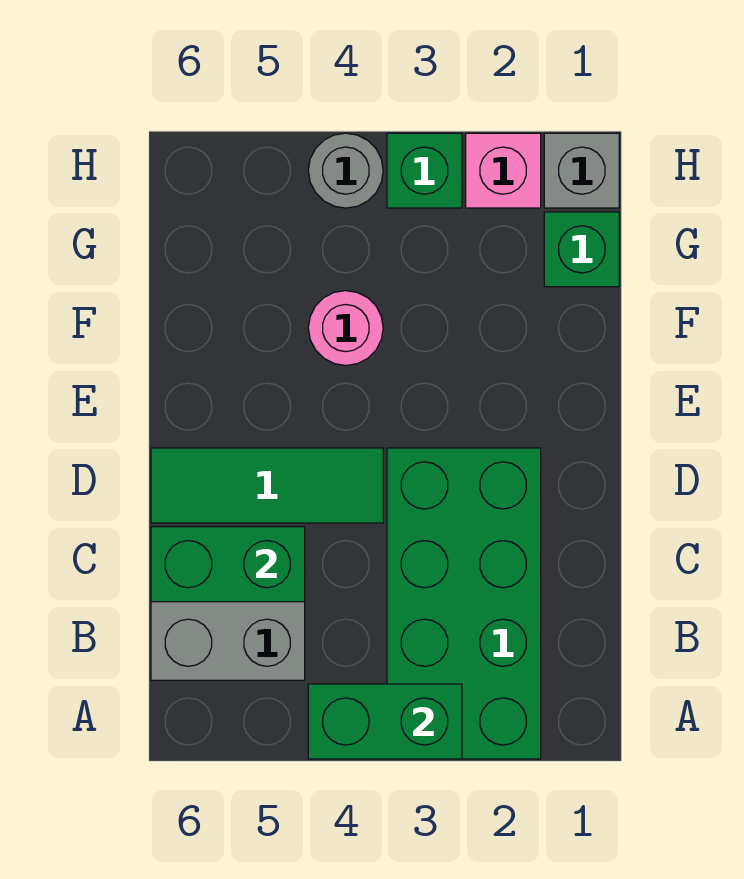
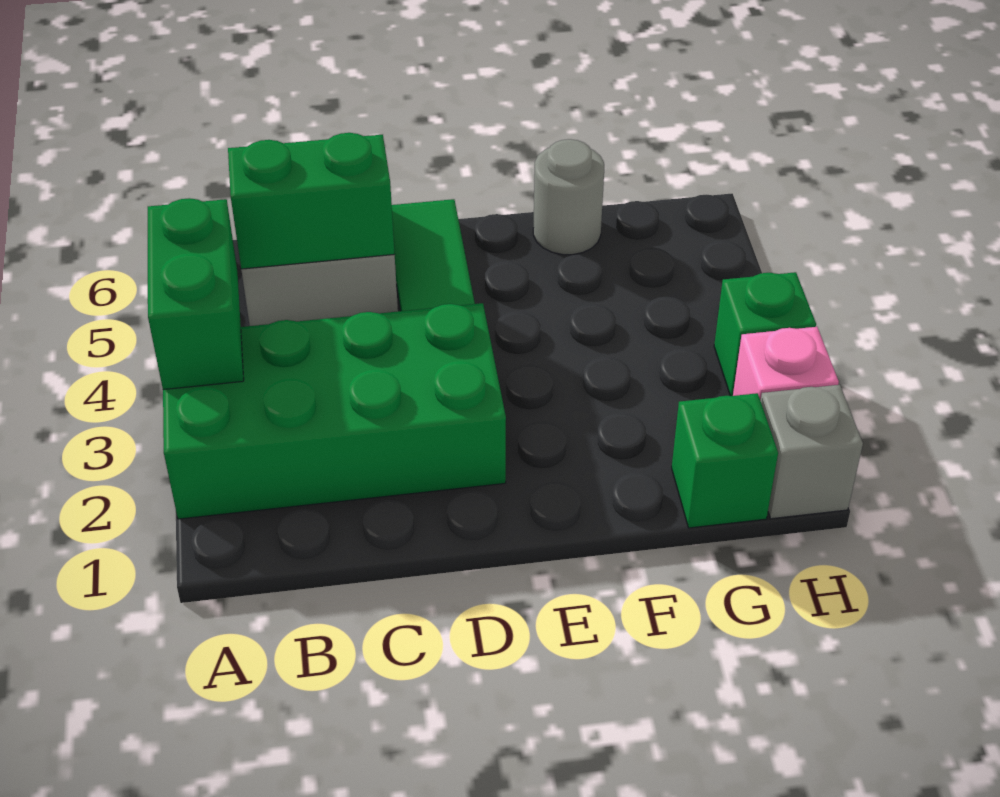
green brick C5:C6 level 2 -> green brick B5:C5 level 2
pink round brick F4 level 1 -> none
grey round brick H4 level 1 -> grey round brick F6 level 1

